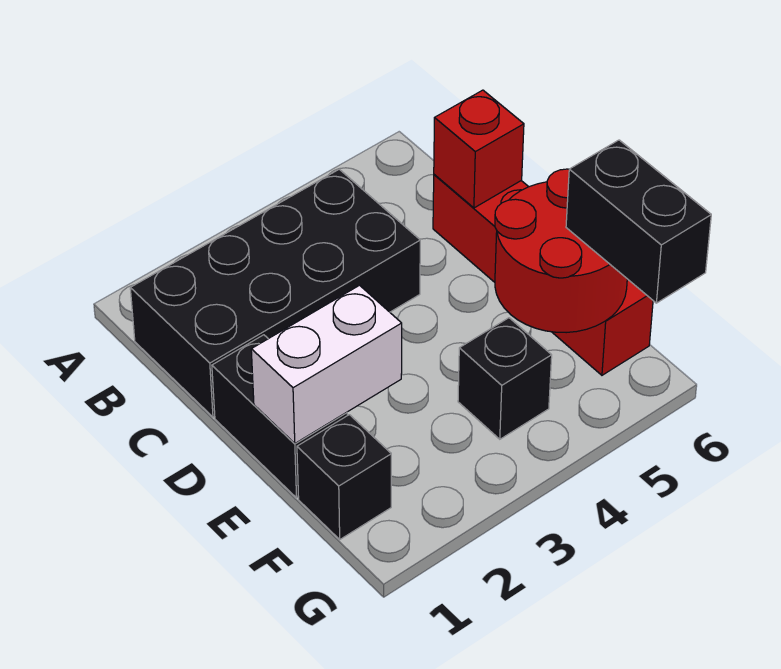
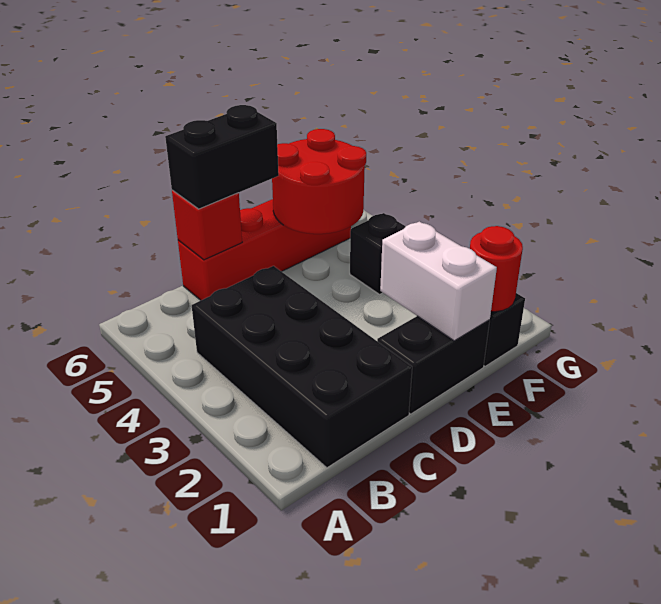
none -> red round brick F1 level 2
black brick F6:G6 level 3 -> black brick C6:D6 level 3

